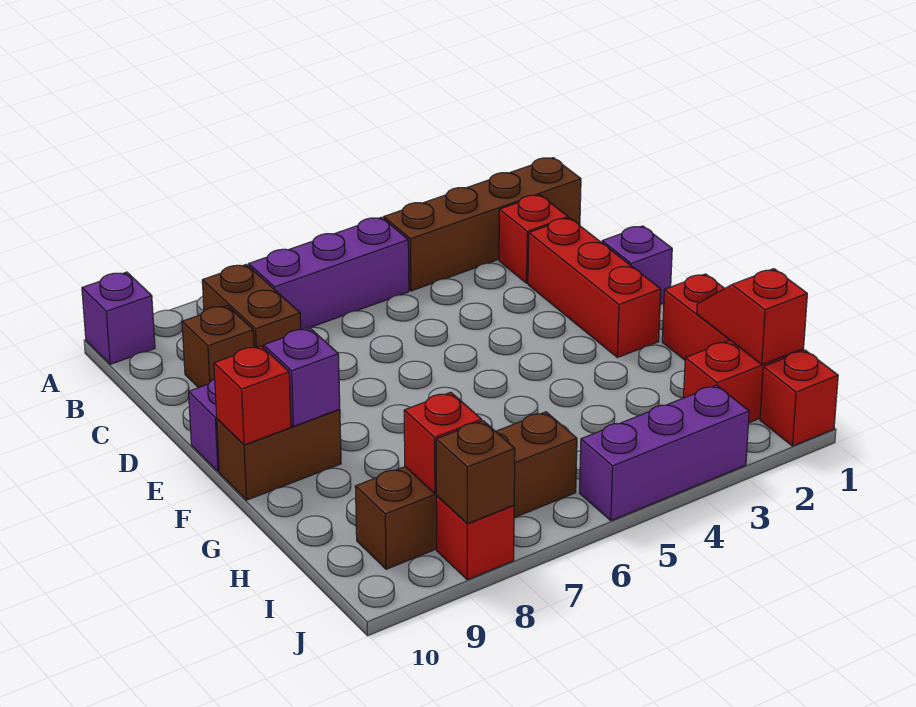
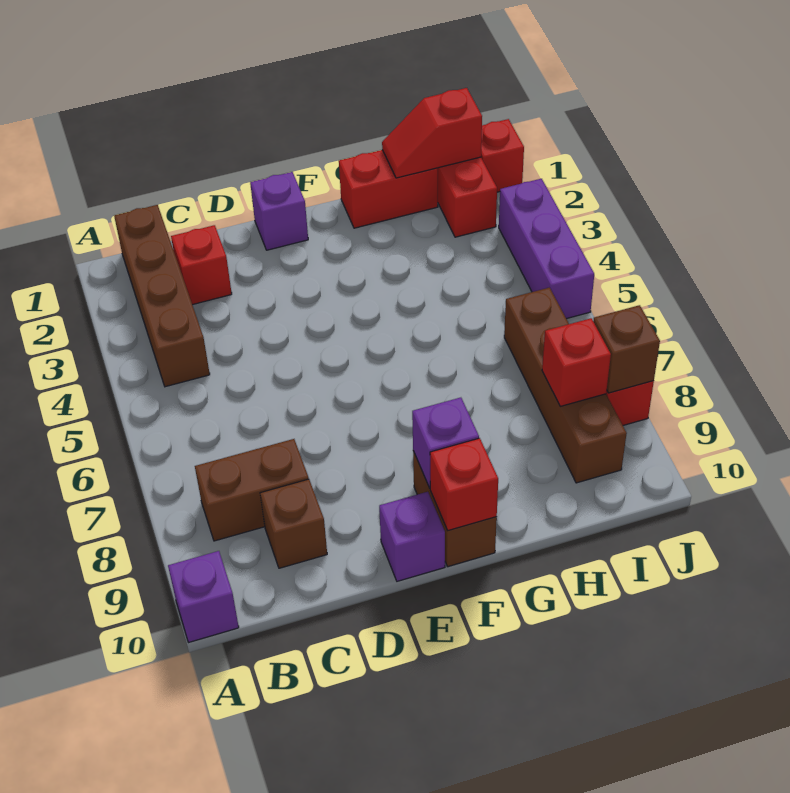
purple brick B5:B7 level 1 -> none
red brick D2:F2 level 1 -> none

